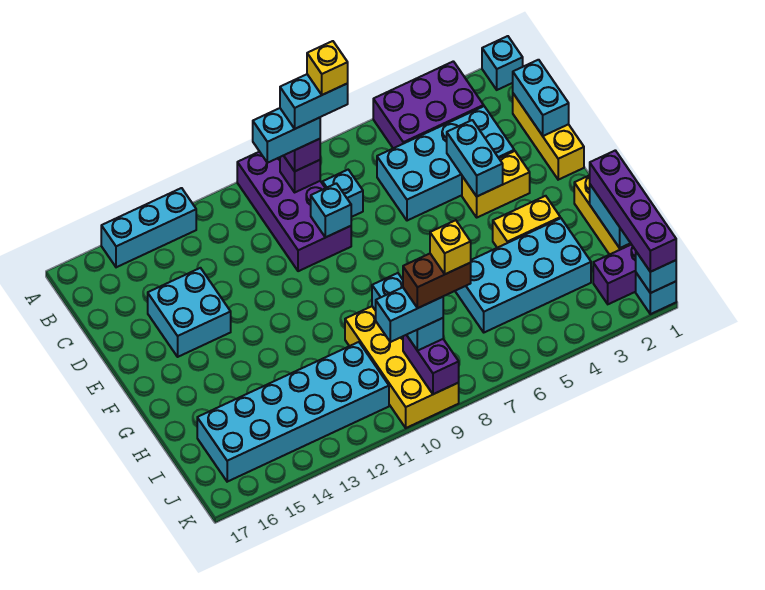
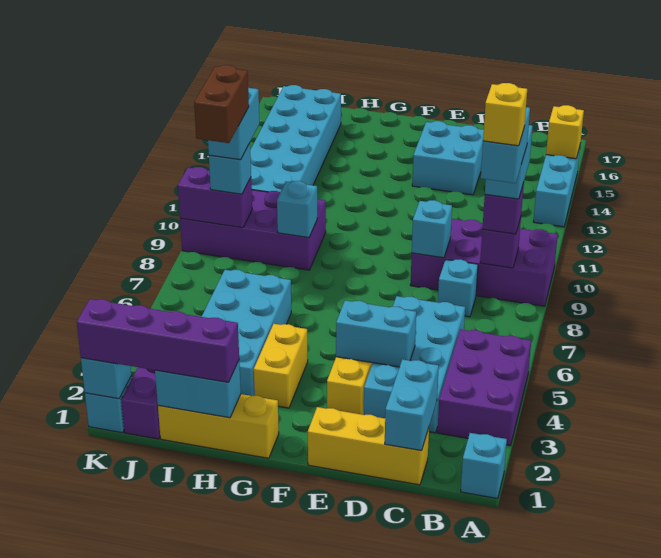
cyan brick C1:D1 level 2 -> cyan brick C1:C2 level 2
yellow brick H9:K10 level 1 -> purple brick H9:K10 level 1
yellow brick J8 level 6 -> yellow brick A15 level 2

